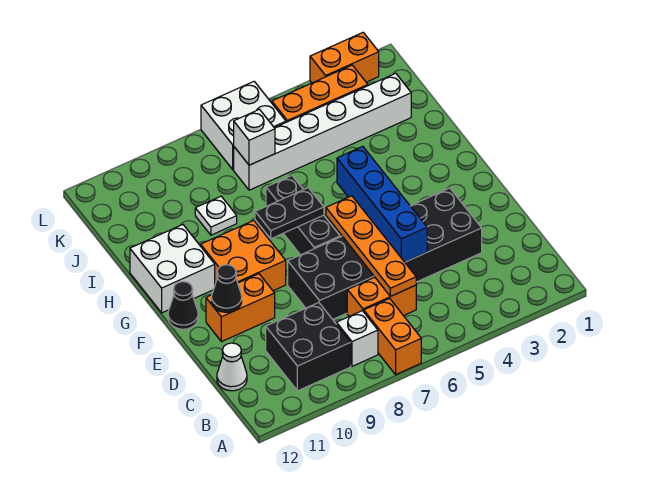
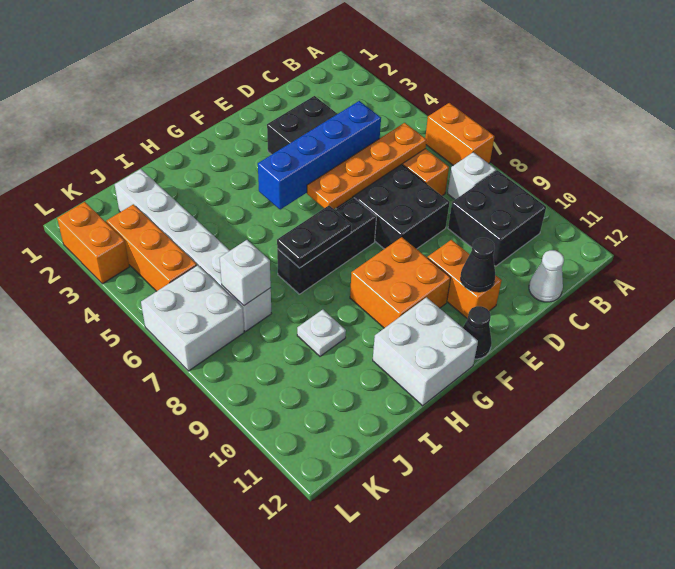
orange brick A7:B7 level 1 -> orange brick A6:A7 level 1
black plate G7:G8 level 2 -> black plate G7:H7 level 2

